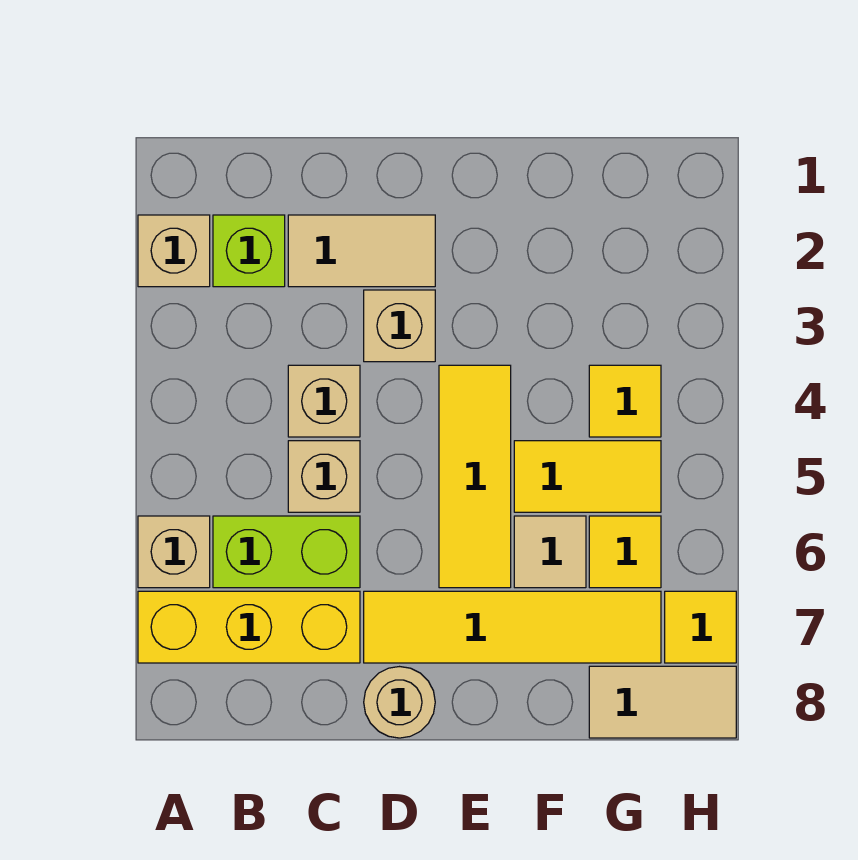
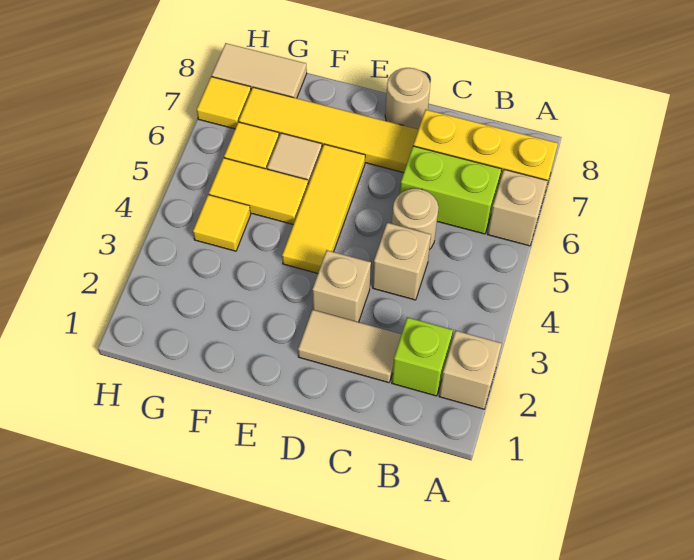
tan brick C5 level 1 -> tan round brick C5 level 1

